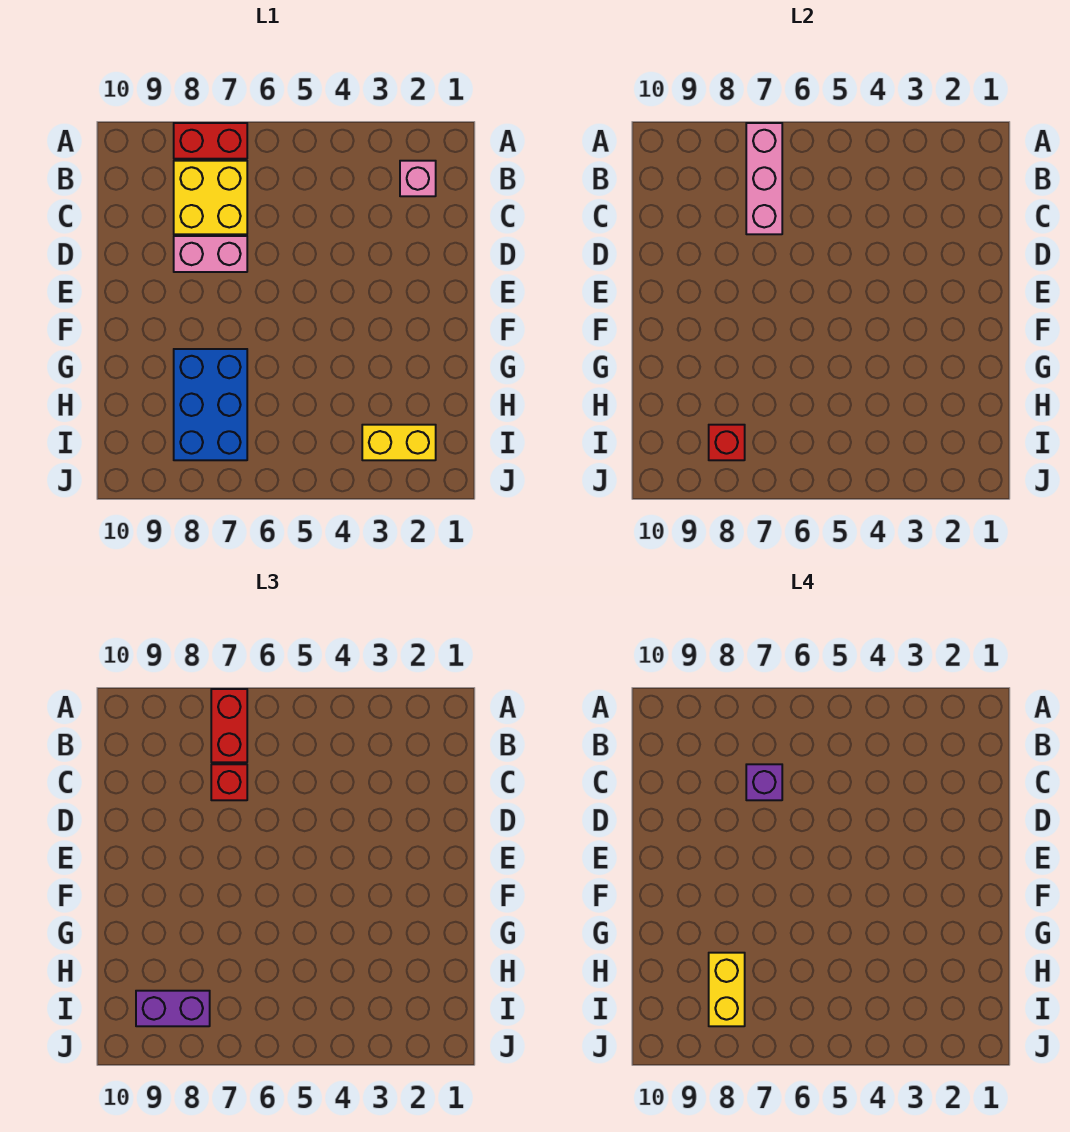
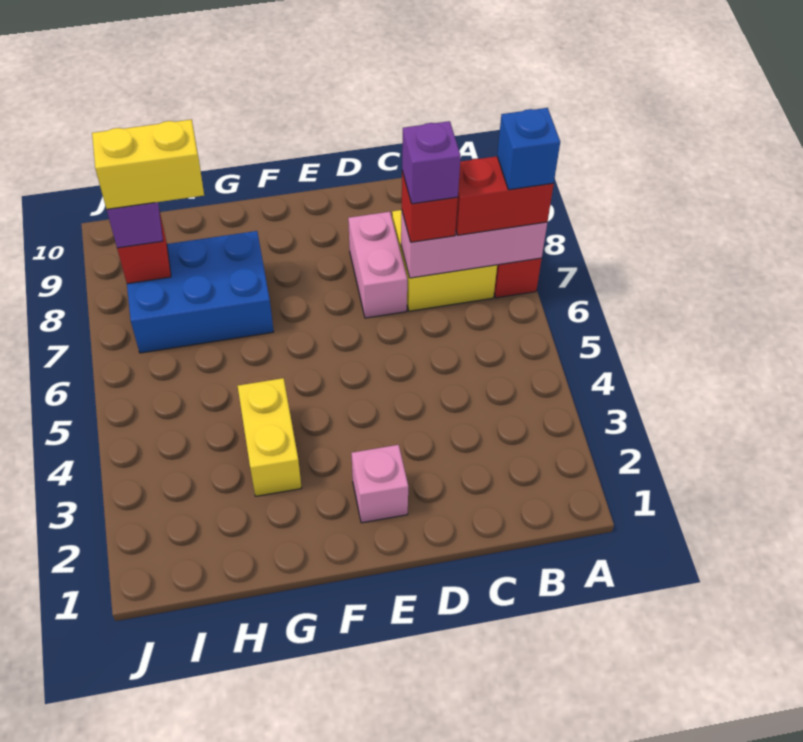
none -> blue brick A7 level 4
pink brick B2 level 1 -> pink brick E2 level 1
yellow brick I2:I3 level 1 -> yellow brick G3:G4 level 1

